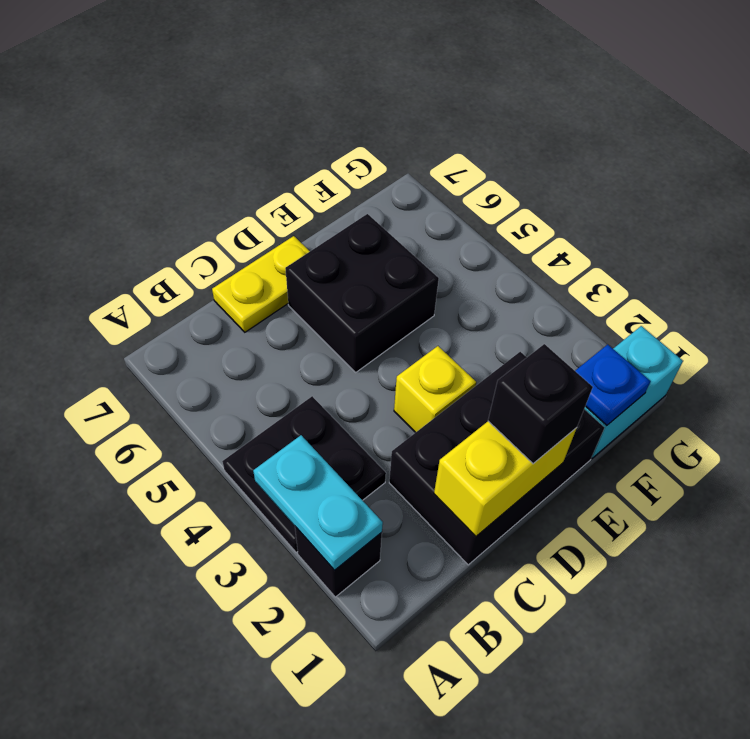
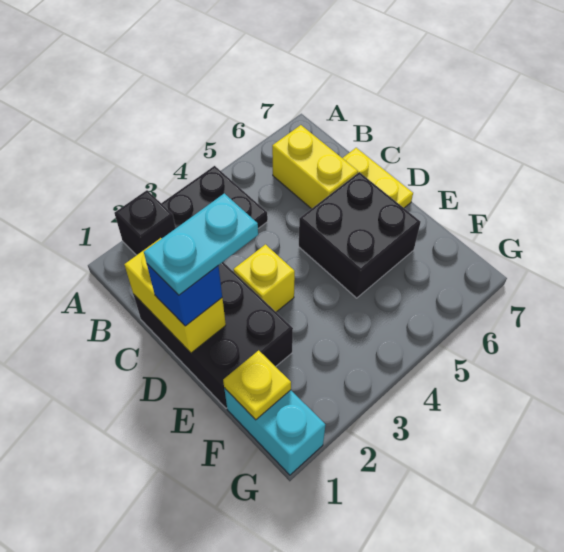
cyan plate A2:A3 level 2 -> cyan plate D1:D2 level 4
none -> yellow brick B6:C6 level 1
black brick D1 level 3 -> blue brick D1 level 3
blue plate F1 level 2 -> yellow plate F1 level 2

